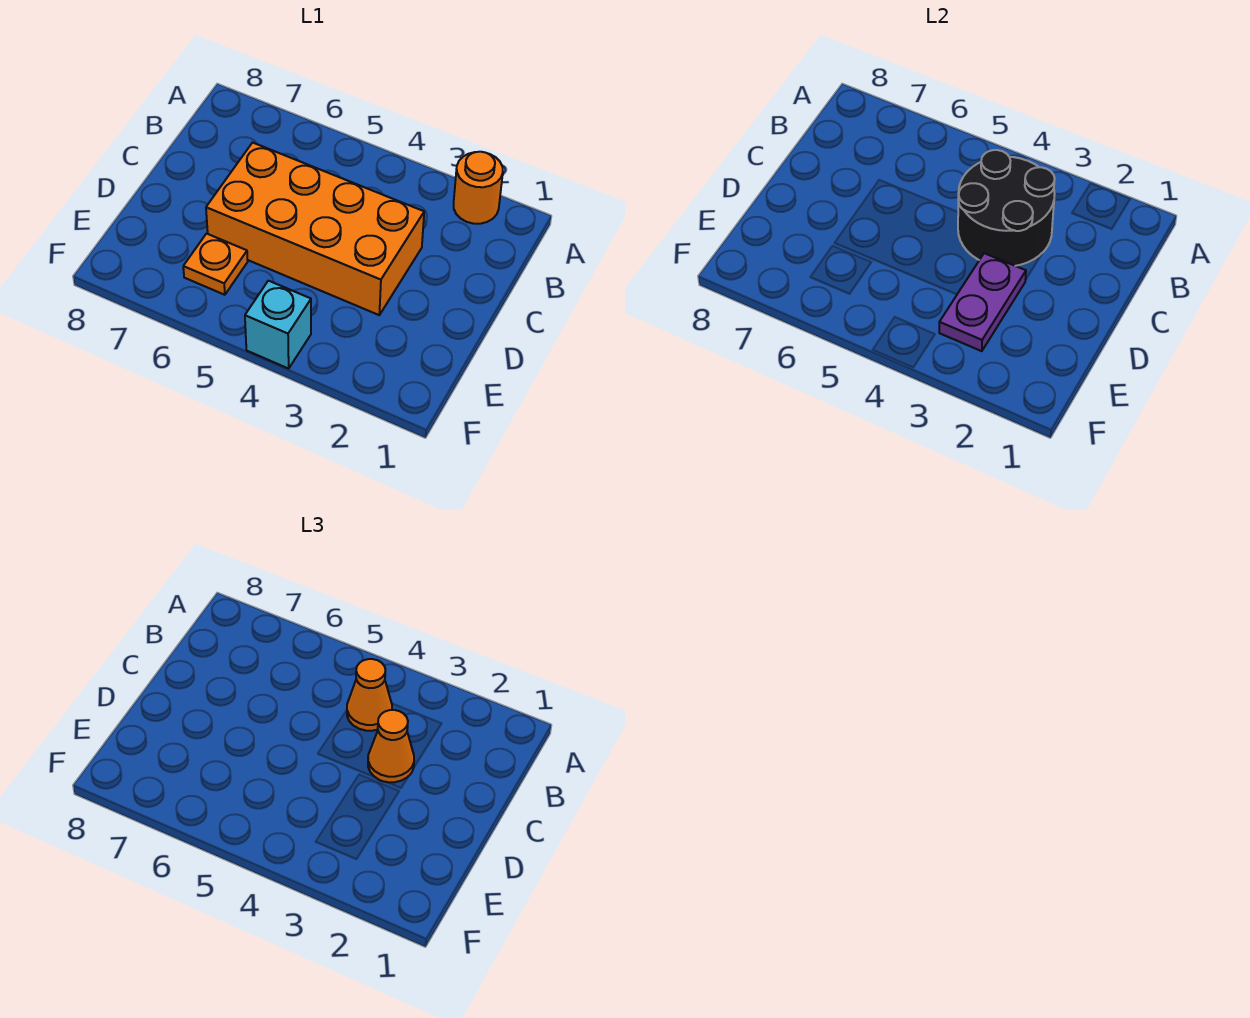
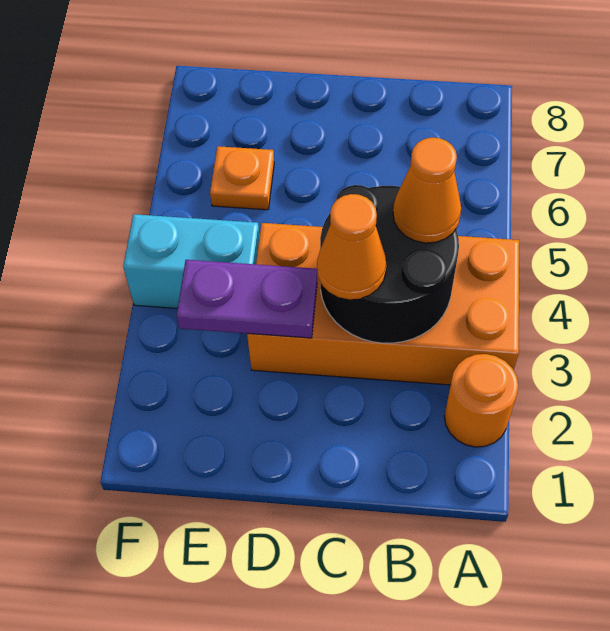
orange brick C3:D6 level 1 -> orange brick A3:D4 level 1
cyan brick F4 level 1 -> cyan brick E4:F4 level 1

